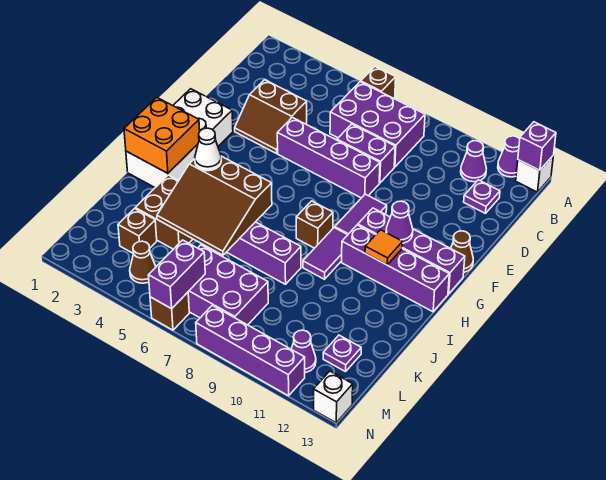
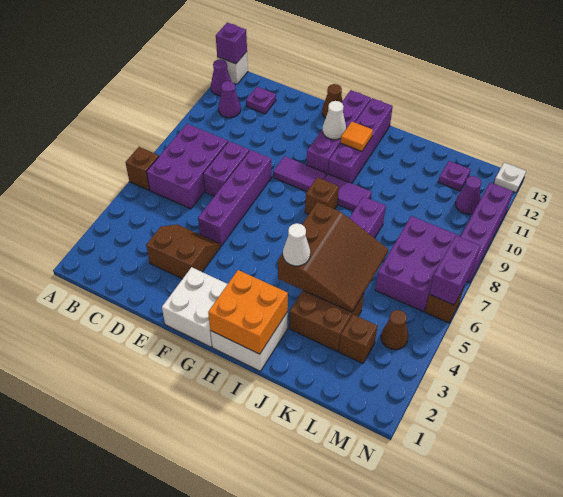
brown slope D3:E4 level 1 top D -> brown slope D3:E4 level 1 top 3
purple cone G11 level 2 -> white cone G11 level 2
purple brick M6:N6 level 2 -> purple brick N6:N7 level 2
white brick N13 level 1 -> white plate N13 level 1

